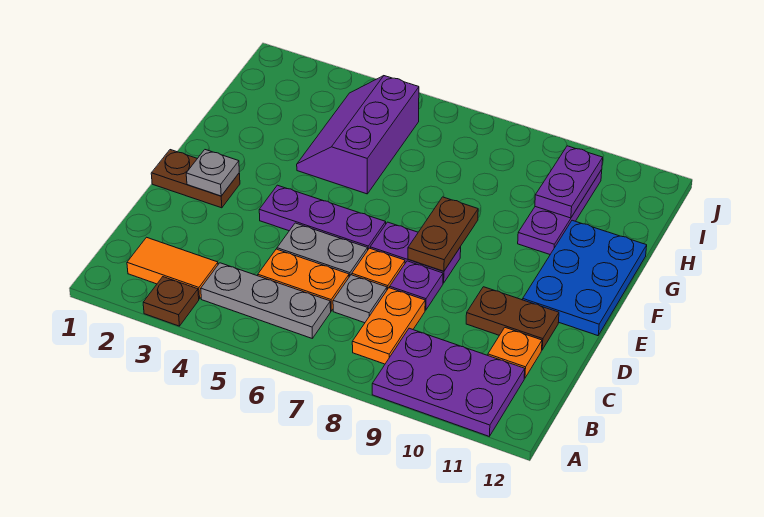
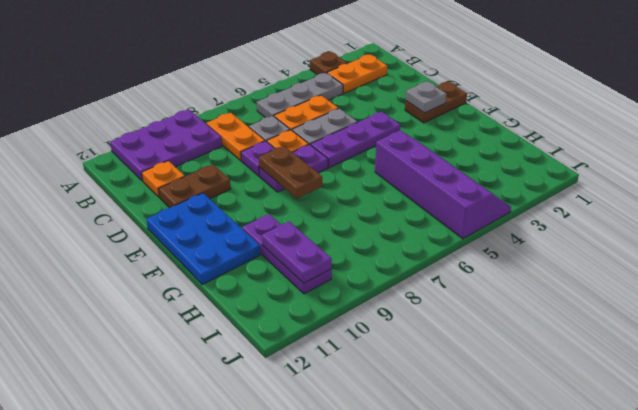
orange tile B2:B3 level 1 -> orange plate B2:B3 level 1
purple slope G4:I5 level 1 top 5 -> purple slope G4:J5 level 1 top 5

